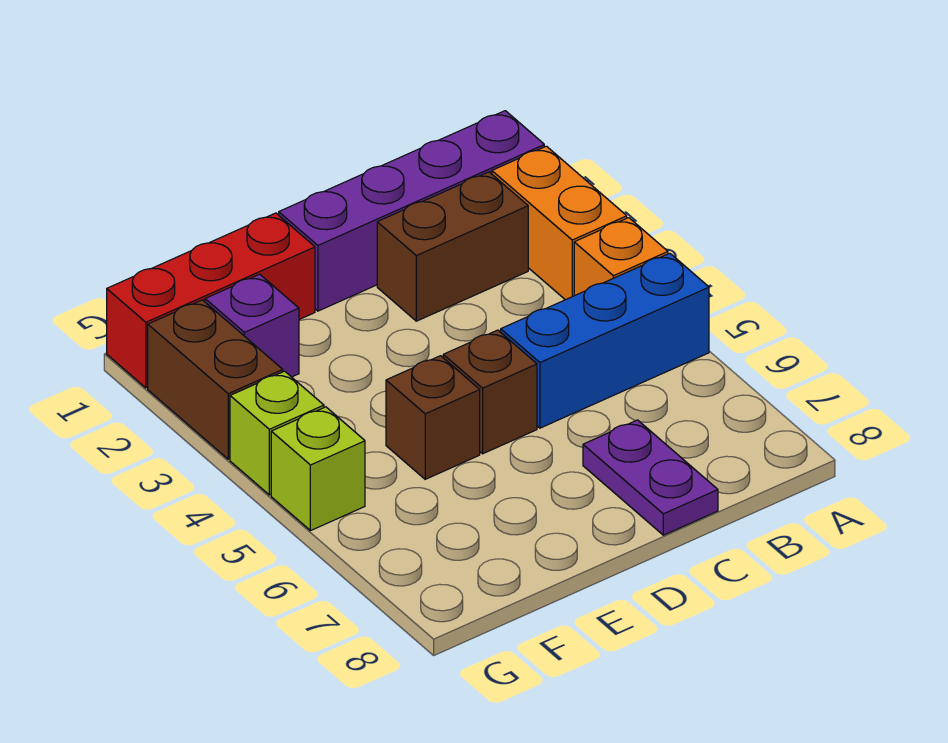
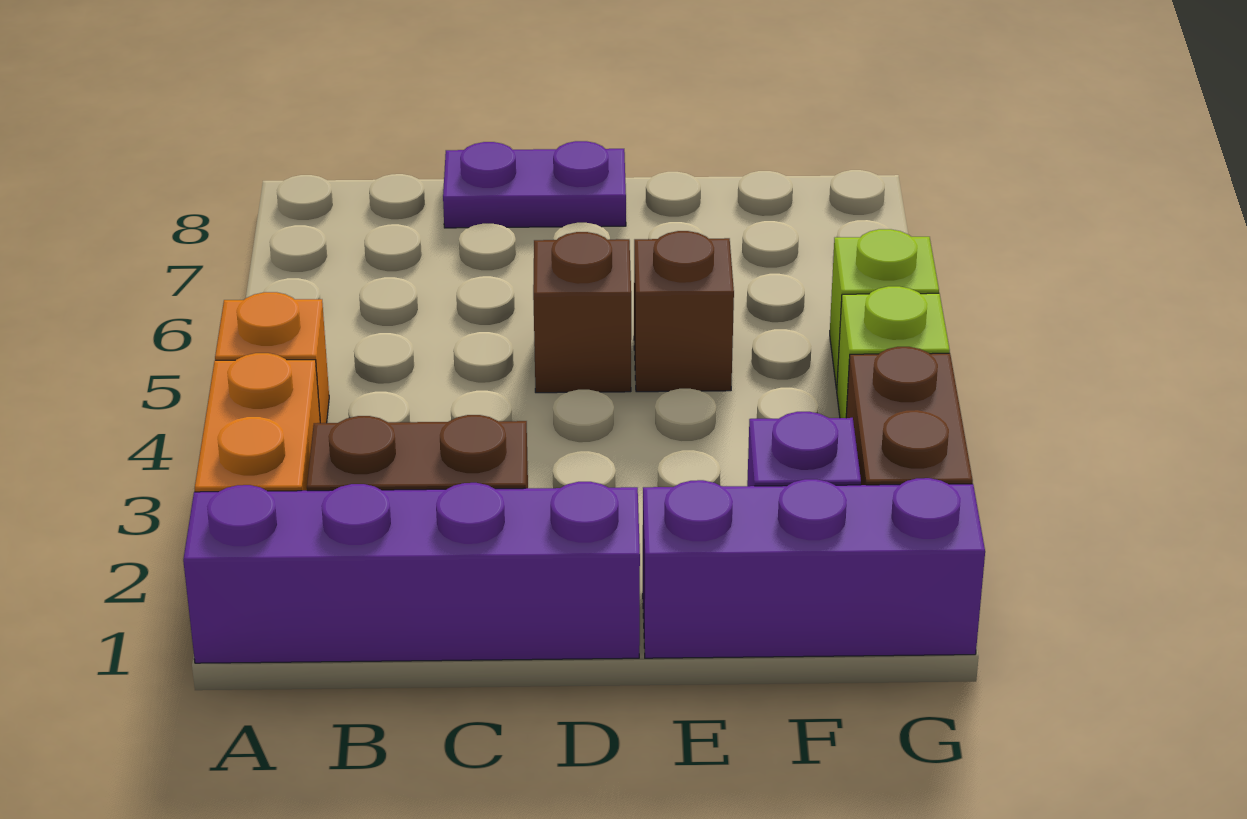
blue brick A5:C5 level 1 -> none
purple plate C7:C8 level 1 -> purple plate C8:D8 level 1
red brick E1:G1 level 1 -> purple brick E1:G1 level 1

